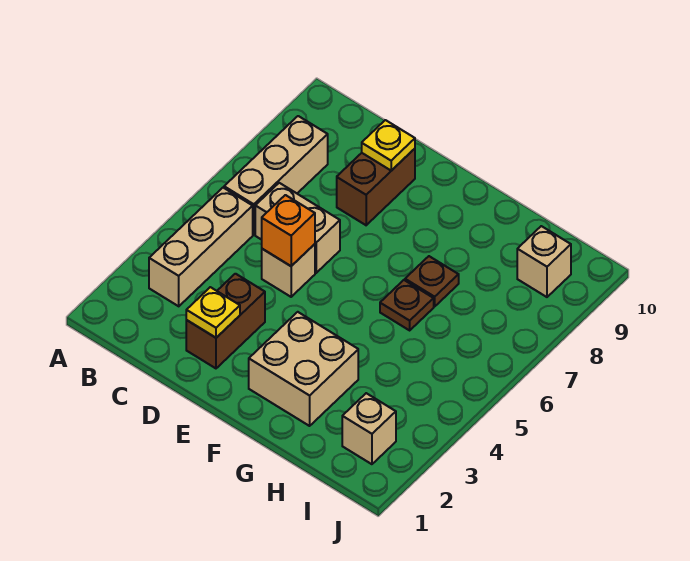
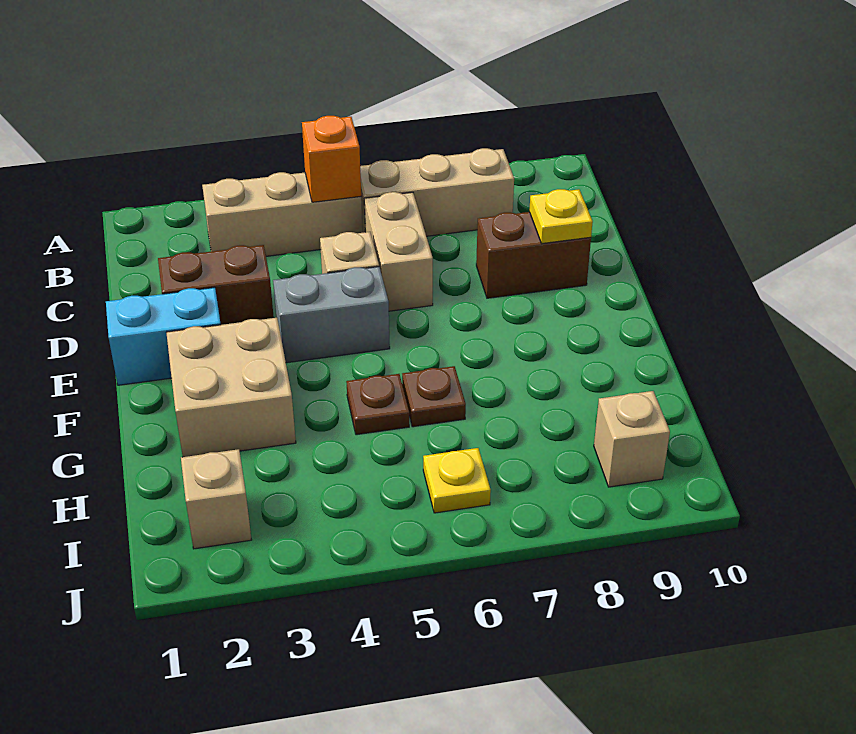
yellow plate D2 level 2 -> yellow plate I6 level 1
orange brick D5 level 2 -> orange brick B5 level 2
none -> cyan brick E1:E2 level 1
none -> grey brick E4:E5 level 1
brown plate G7 level 1 -> brown plate G5 level 1

